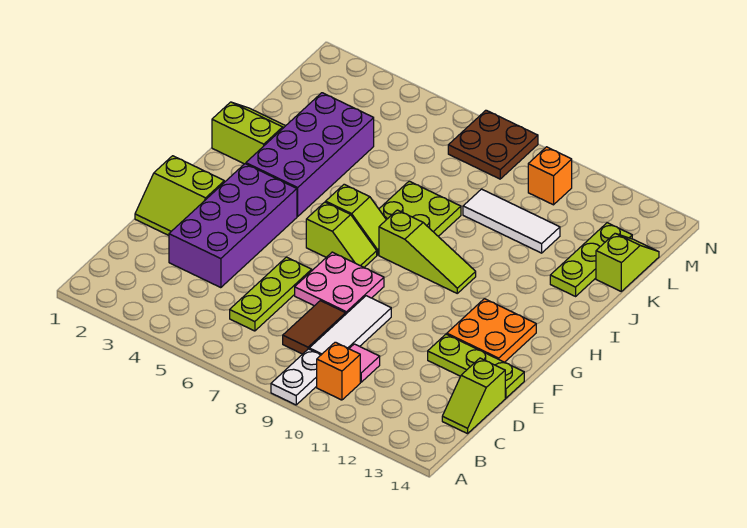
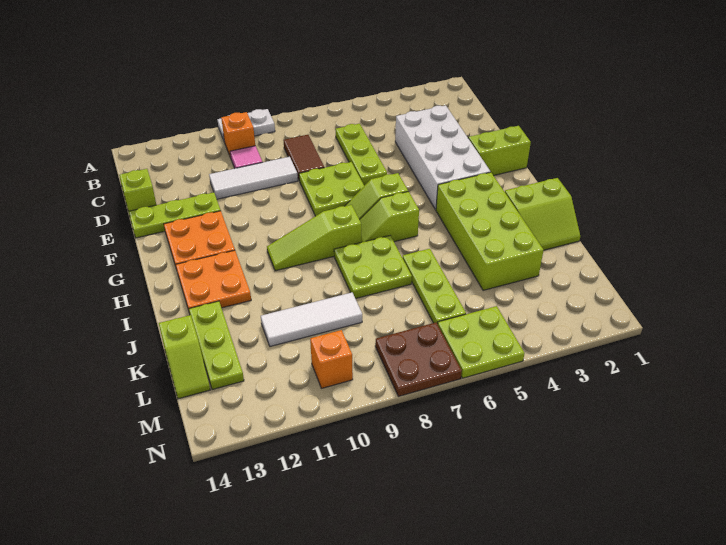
white plate A9:B9 level 1 -> white plate A9:A10 level 1
white tile C9:E9 level 1 -> white tile D9:D11 level 1
purple brick D3:G4 level 1 -> white brick D3:G4 level 1
pink plate E7:F8 level 1 -> lime plate E7:F8 level 1
purple brick H3:K4 level 1 -> lime brick H3:K4 level 1
none -> orange plate H12:I13 level 1
none -> lime plate J6:L6 level 1
none -> lime plate M5:N6 level 1

